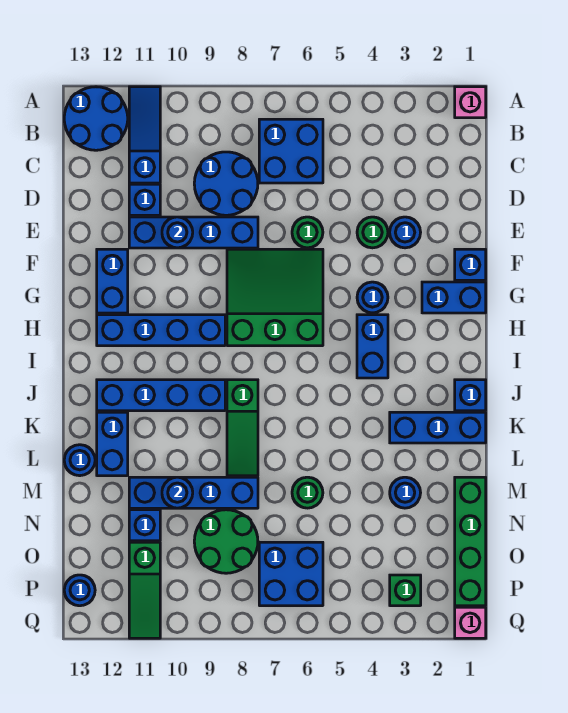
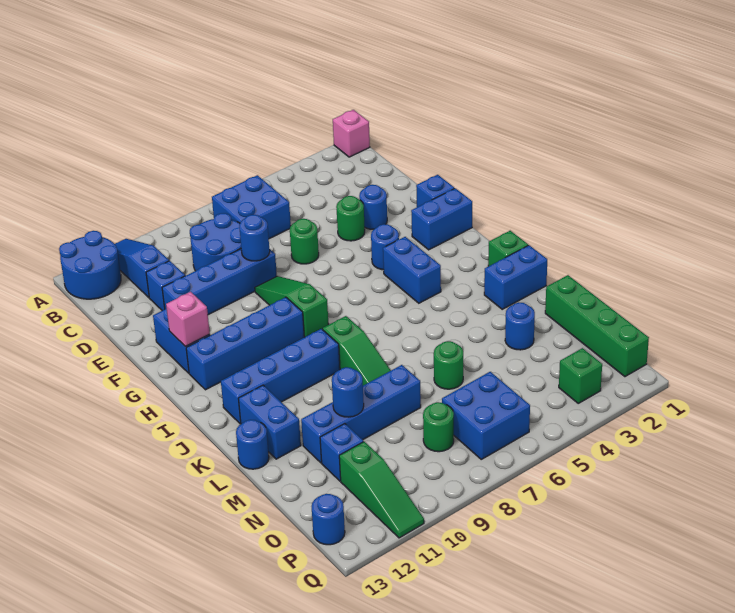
blue round brick E10 level 2 -> blue round brick E8 level 2
green slope F6:H8 level 1 top H -> green slope F8:H8 level 1 top H
blue brick J1 level 1 -> green brick J1 level 1
blue brick K1:K3 level 1 -> blue brick K1:K2 level 1
green round brick N8:O9 level 1 -> green round brick O8 level 1
pink brick Q1 level 1 -> pink brick G12 level 2

